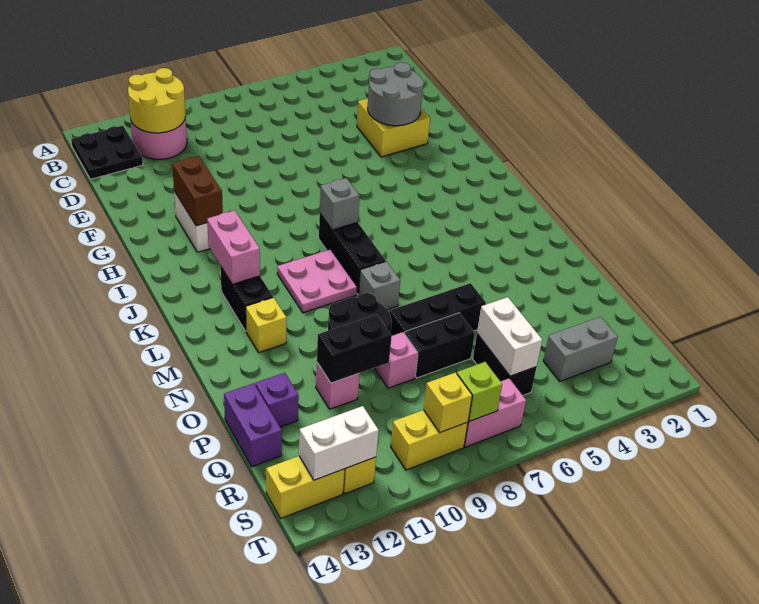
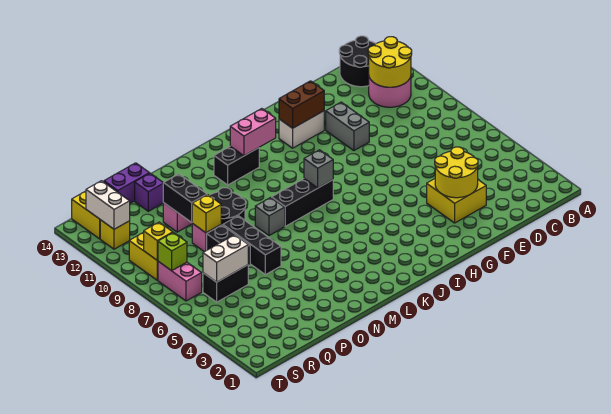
black plate B13:C14 level 1 -> black round brick B13:C14 level 1
grey round brick E3:F4 level 2 -> yellow round brick E3:F4 level 2
pink plate K9:L10 level 1 -> none
yellow brick M12 level 1 -> yellow brick P9 level 2
grey brick R3:R4 level 1 -> grey brick F10:F11 level 1

